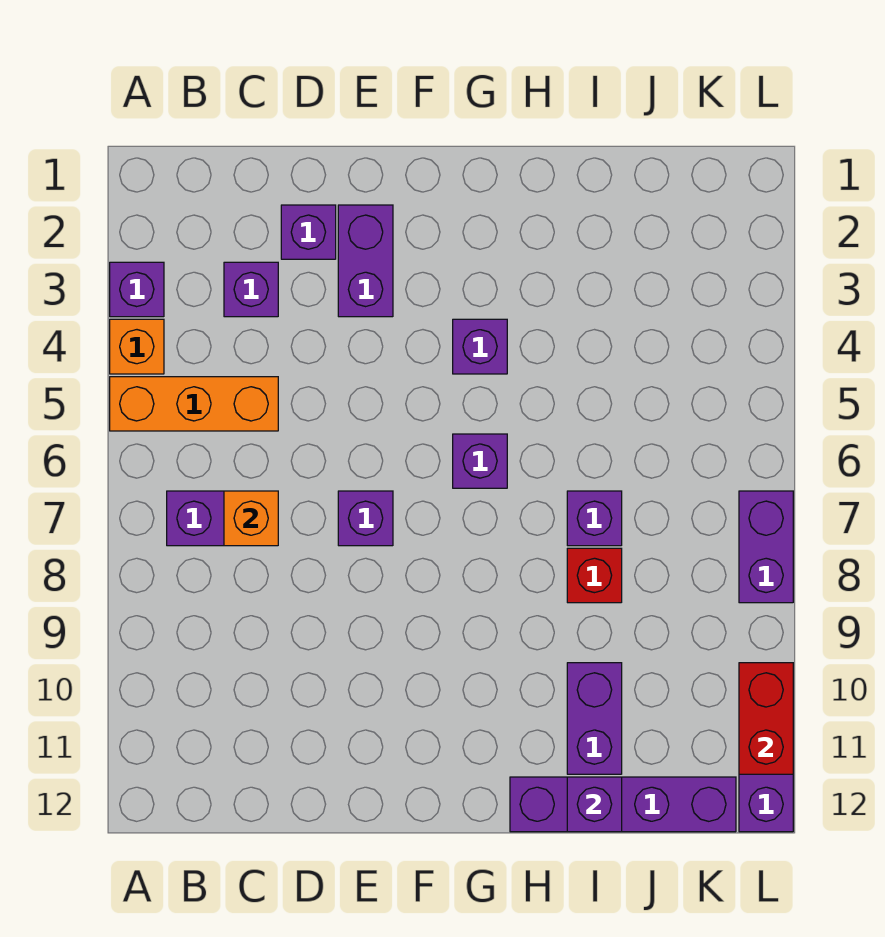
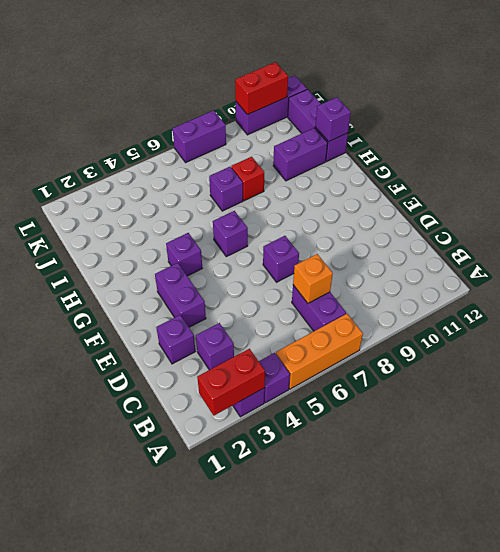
none -> red brick A2:A3 level 2
orange brick A4 level 1 -> purple brick A4 level 1
orange brick A5:C5 level 1 -> orange brick A5:A7 level 1
purple brick E2:E3 level 1 -> purple brick E3:F3 level 1
purple brick H12:K12 level 1 -> purple brick I12:K12 level 1

